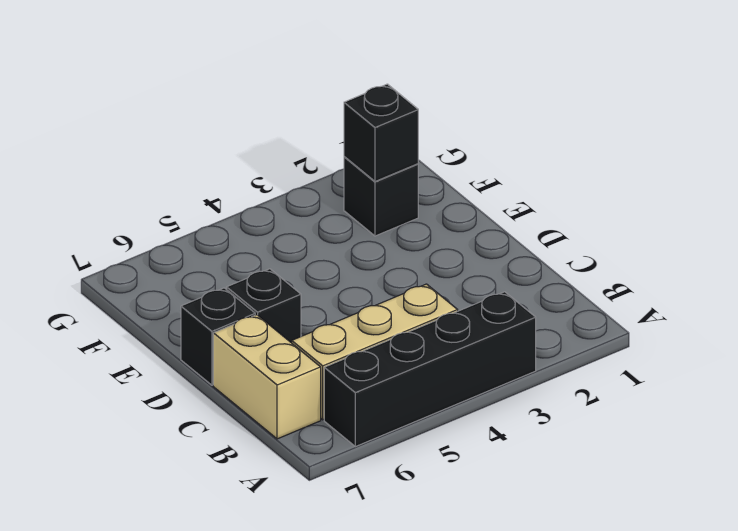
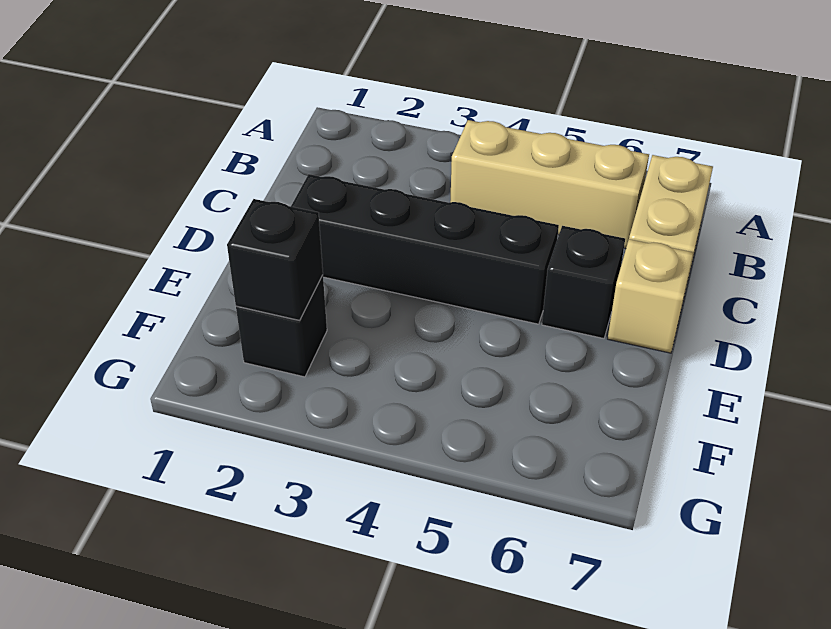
black brick A3:A6 level 1 -> black brick D2:D5 level 1
black brick D7 level 1 -> tan brick D7 level 1

